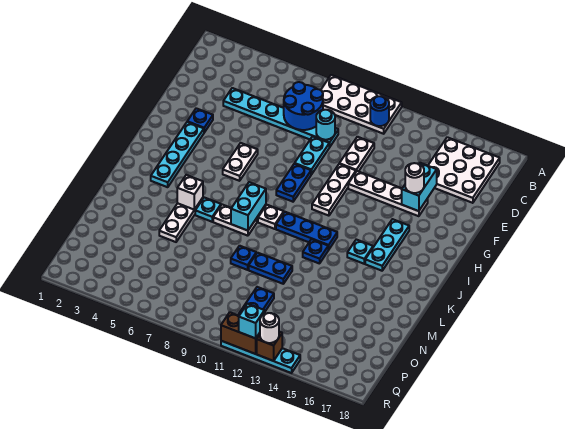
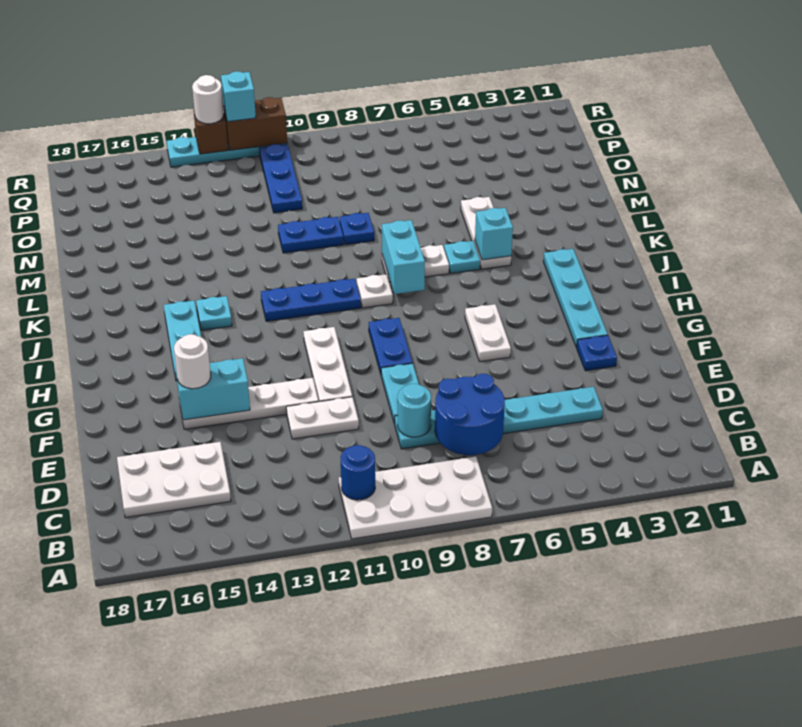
white plate B15:D17 level 1 -> white plate C15:D17 level 1
white plate D11:E11 level 1 -> white plate E11:E12 level 1
cyan brick E15:F15 level 2 -> cyan brick F14:F15 level 2
white brick K5 level 2 -> cyan brick K5 level 2
blue plate K12 level 1 -> none

